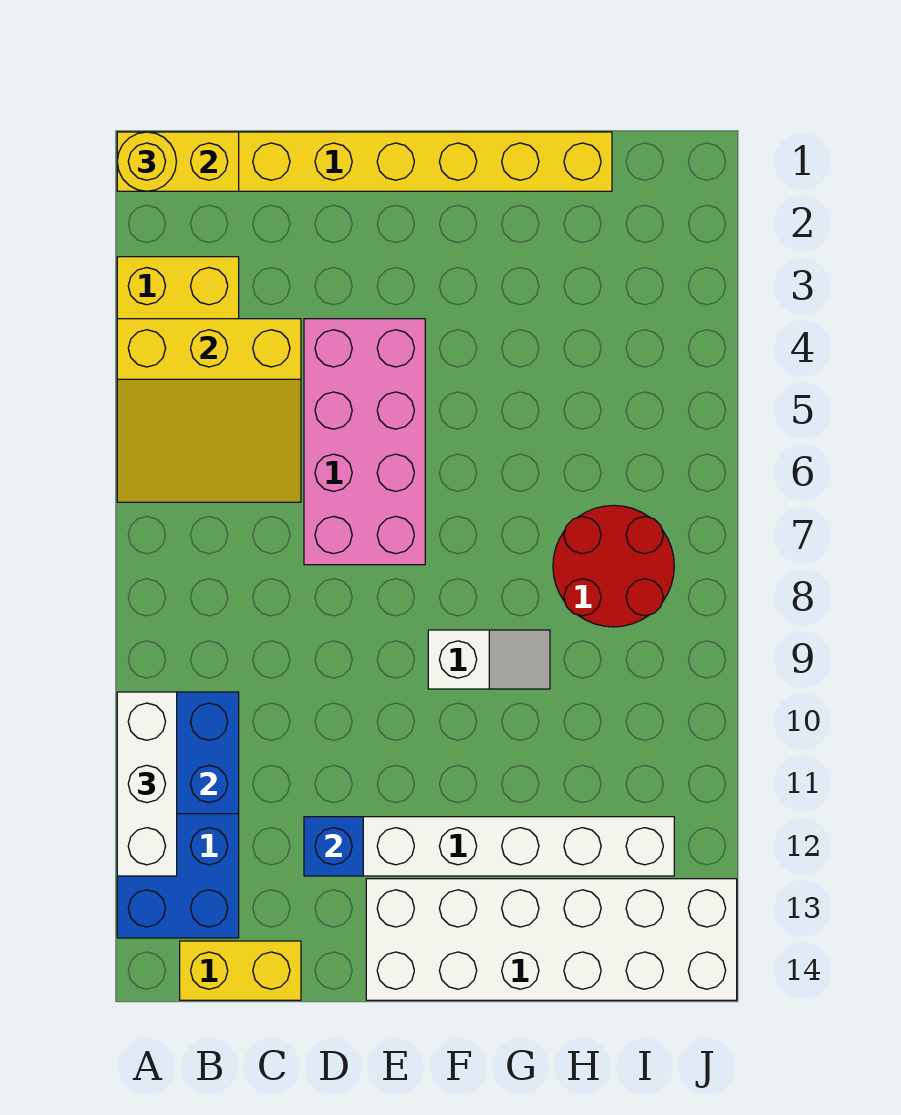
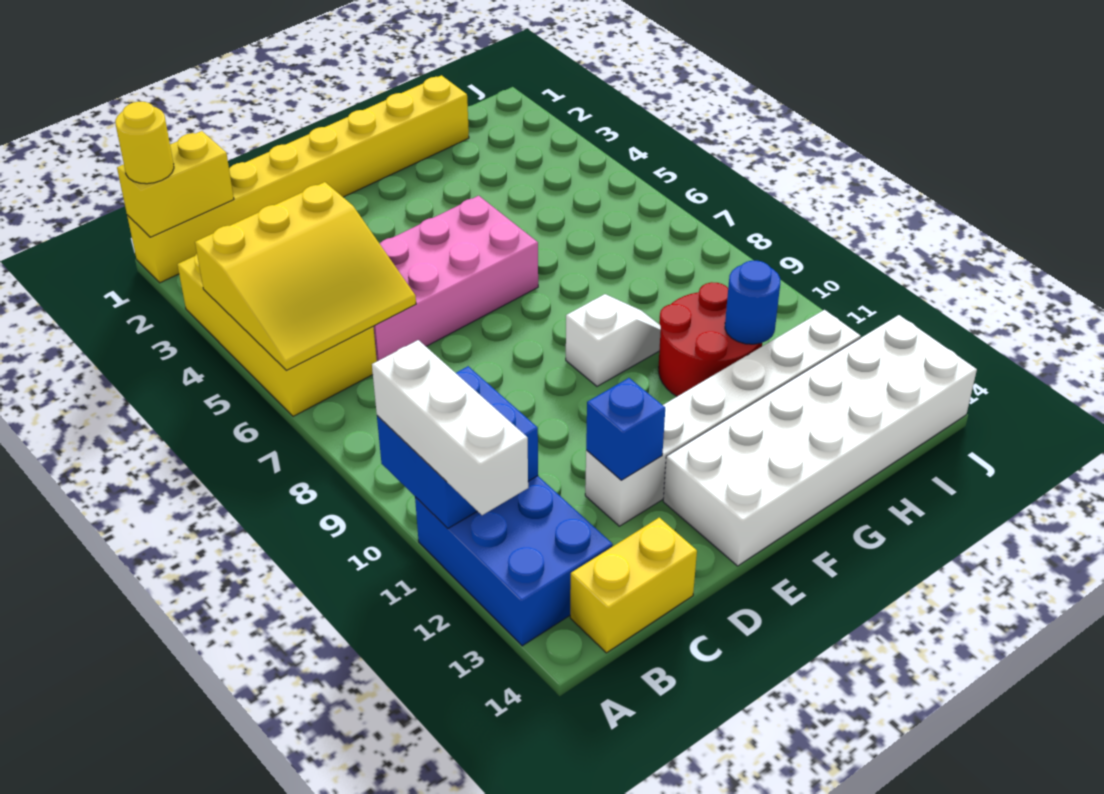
pink brick D4:E7 level 1 -> pink brick C5:F6 level 1
red round brick H7:I8 level 1 -> red round brick G10:H11 level 1
none -> blue round brick H11 level 2

